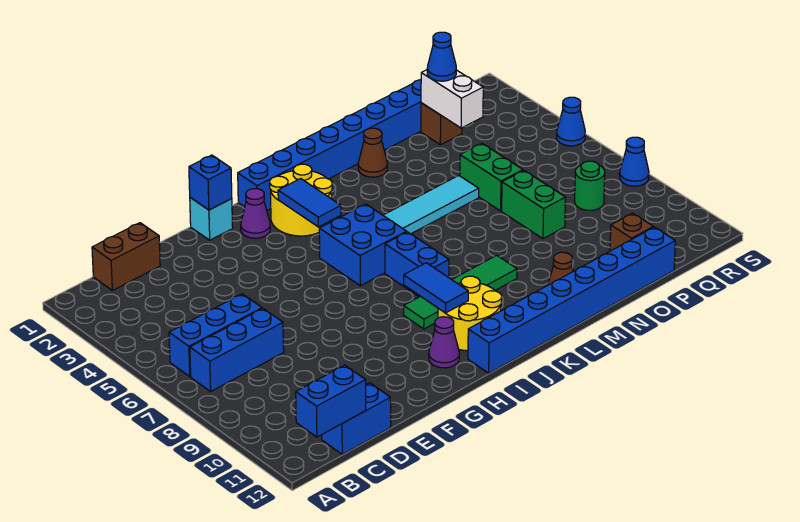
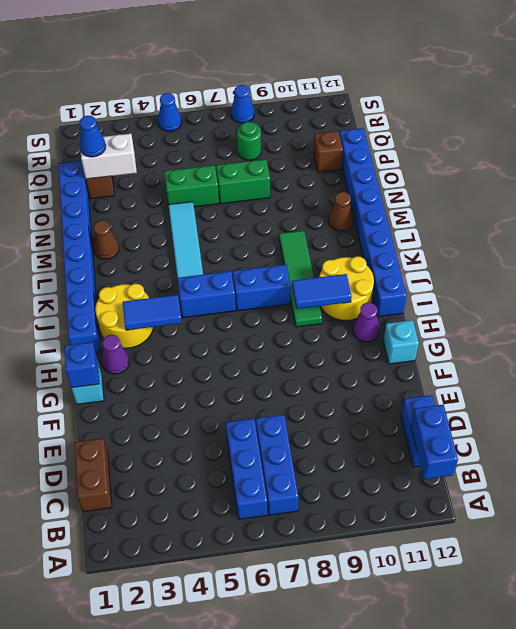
none -> cyan brick G12 level 1
blue brick I5:J6 level 1 -> blue brick J5:J6 level 1

